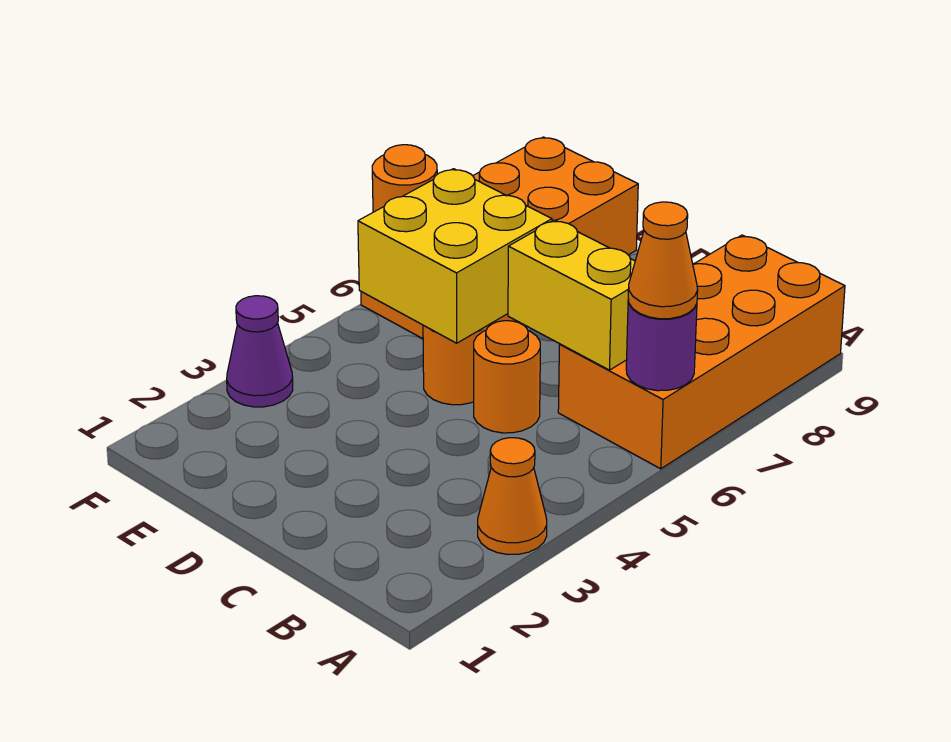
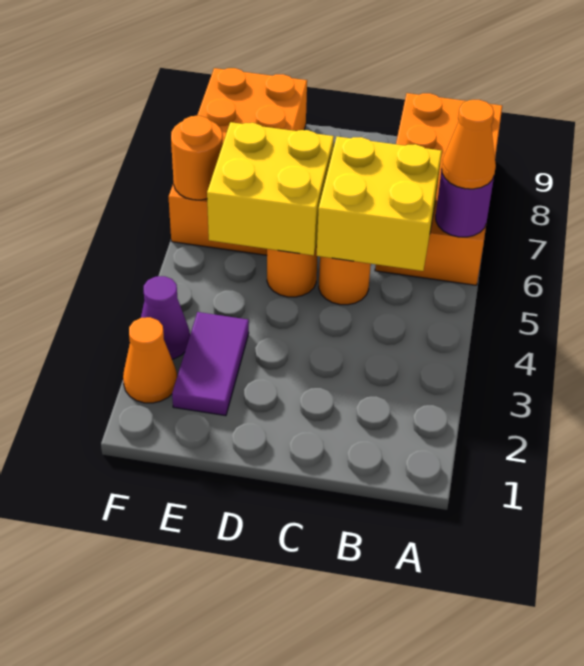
orange cone A3 level 1 -> orange cone F2 level 1
yellow brick B6:C6 level 2 -> yellow brick B5:C6 level 2
none -> purple tile E2:E3 level 1

